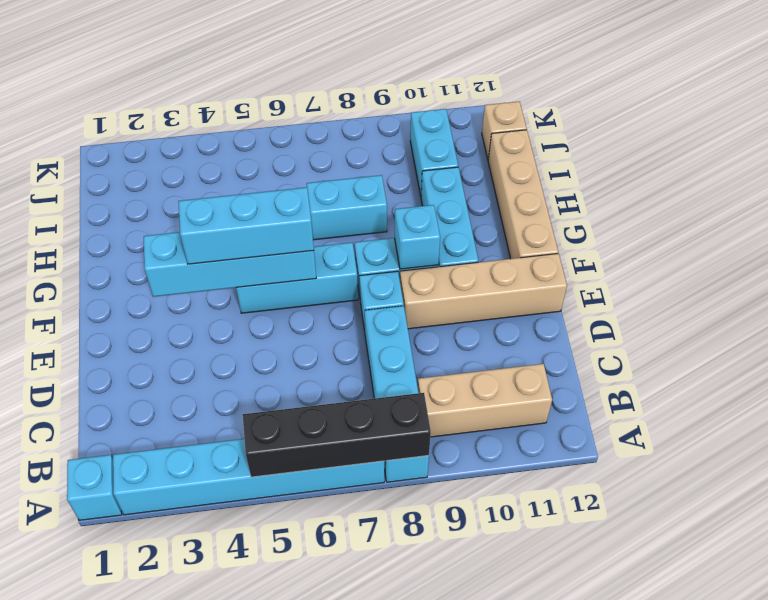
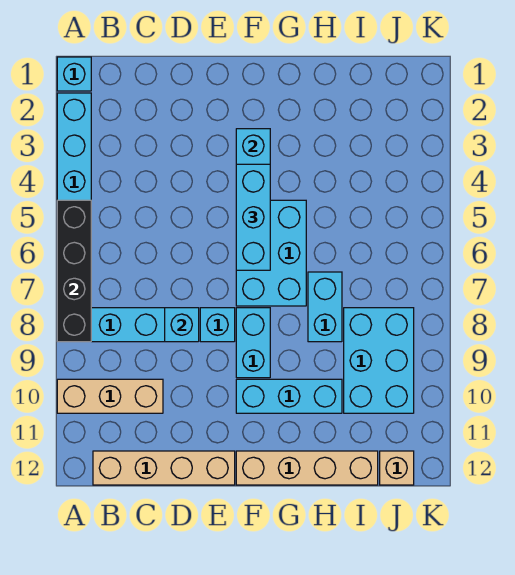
tan brick B9:B11 level 1 -> tan brick A10:C10 level 1
tan brick E9:E12 level 1 -> tan brick B12:E12 level 1
cyan brick F5:F7 level 1 -> cyan brick F5:G7 level 1
cyan brick F9 level 2 -> cyan brick D8 level 2
cyan brick I10:J10 level 1 -> cyan brick I8:J10 level 1

